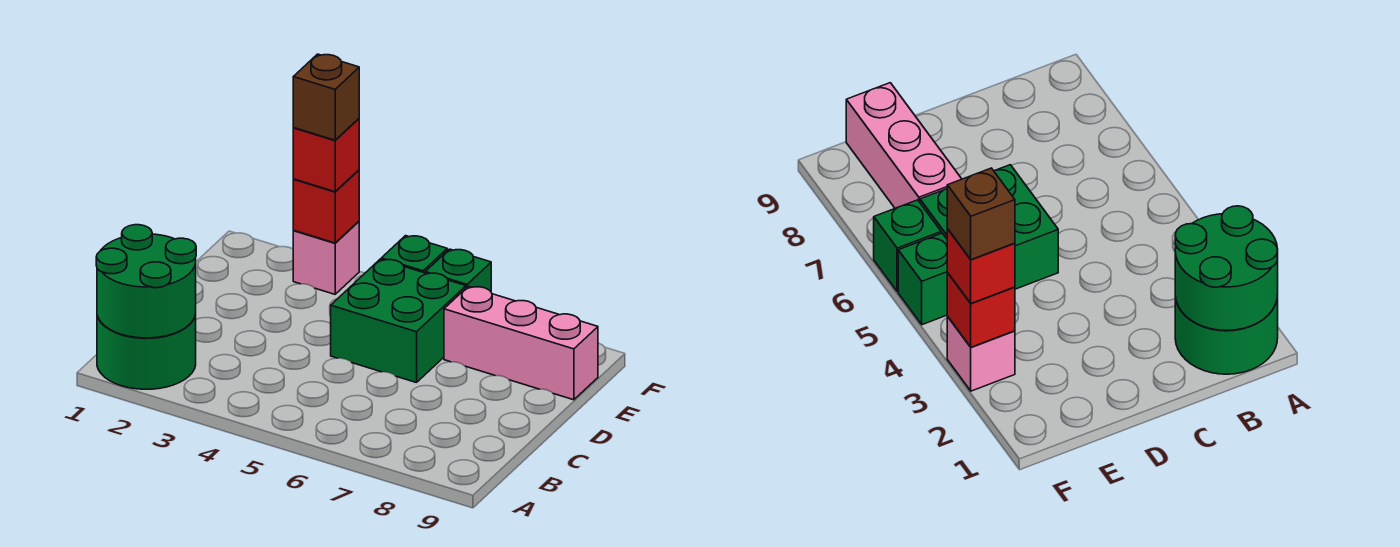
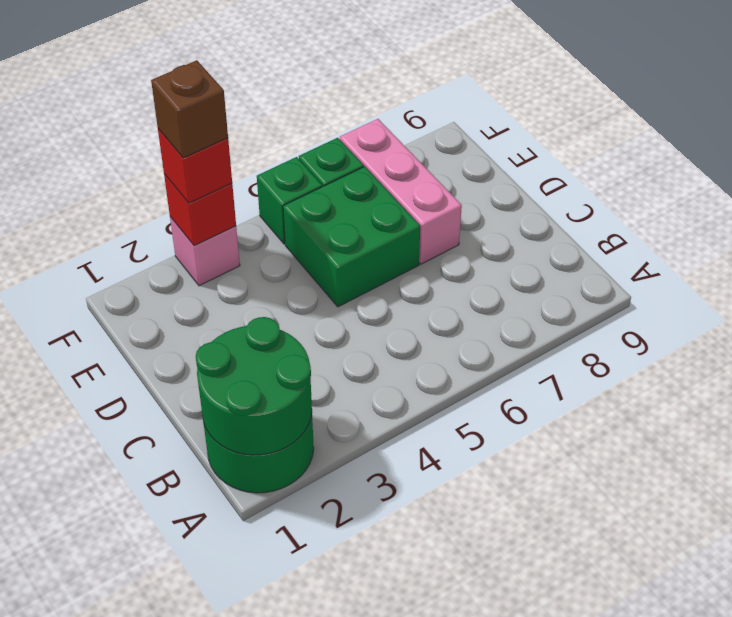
pink brick E7:E9 level 1 -> pink brick D7:F7 level 1

